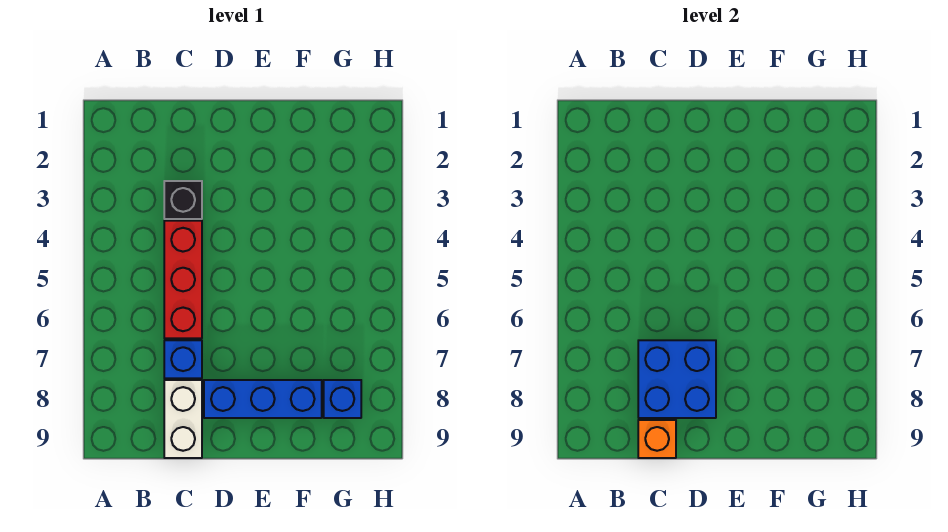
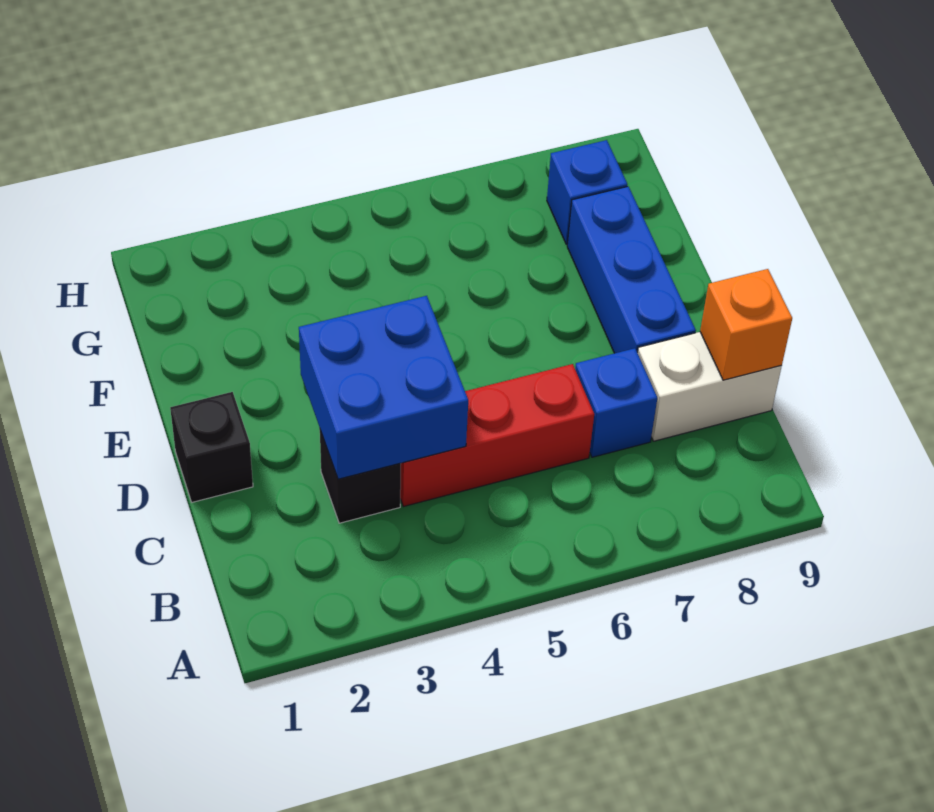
blue brick C7:D8 level 2 -> blue brick C3:D4 level 2
none -> black brick D1 level 1

